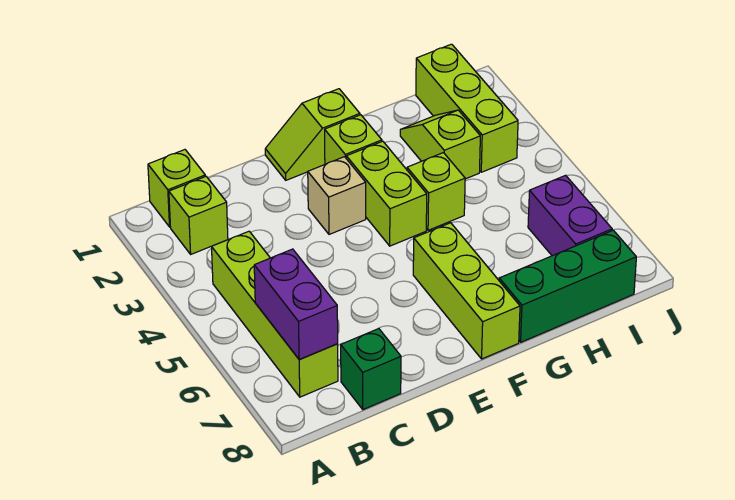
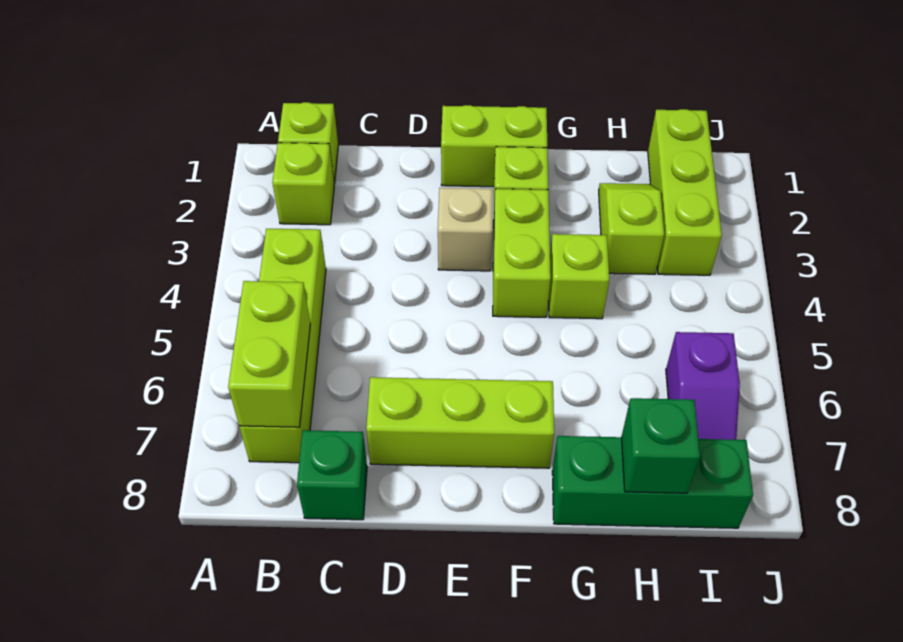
purple brick B6:B7 level 2 -> lime brick B6:B7 level 2
lime slope E1:F1 level 1 top F -> lime brick E1:F1 level 1
lime brick F6:F8 level 1 -> lime brick D7:F7 level 1
none -> green brick H8 level 2
purple brick I6:I7 level 1 -> purple slope I6:I7 level 1 top 6

